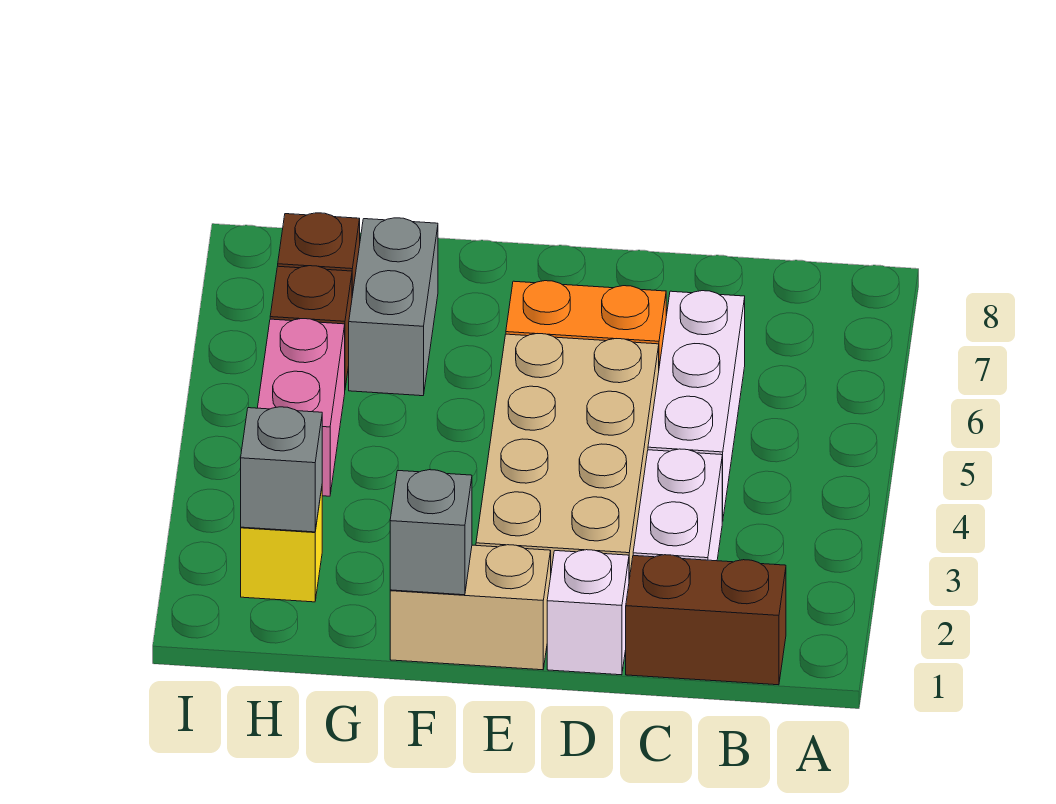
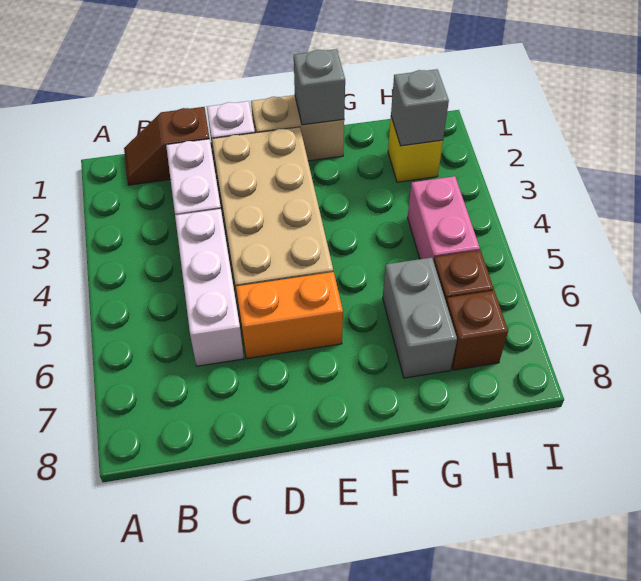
brown brick B1:C1 level 1 -> brown slope B1:C1 level 1 top C

